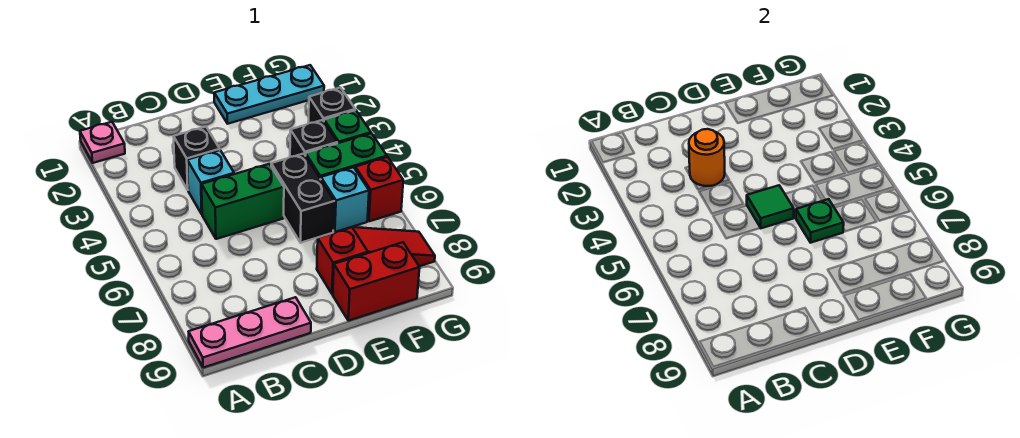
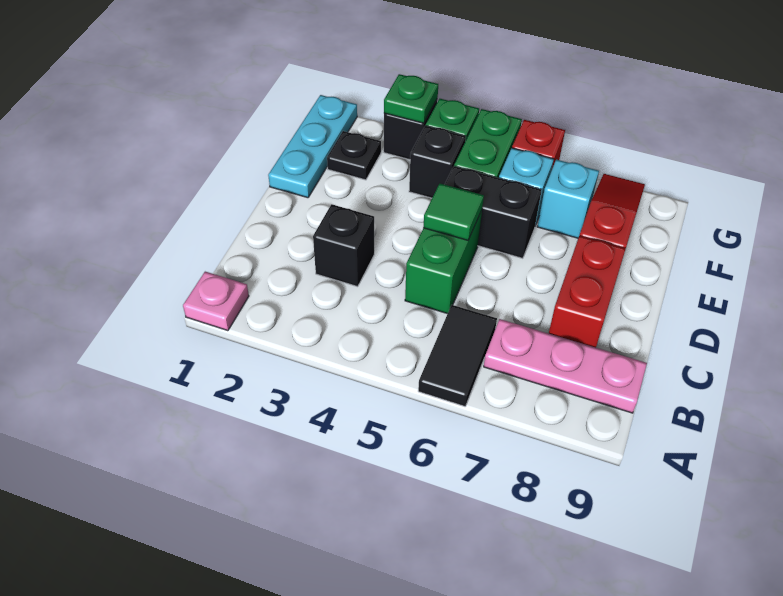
none -> black tile A6:B6 level 1
pink plate A9:C9 level 1 -> pink plate B7:B9 level 1
orange round brick C3 level 2 -> none
cyan brick C4 level 1 -> cyan brick F7 level 1
green plate E6 level 2 -> green plate G3 level 2
red brick E9:F9 level 1 -> red brick C8:D8 level 1
none -> black plate F2 level 1

